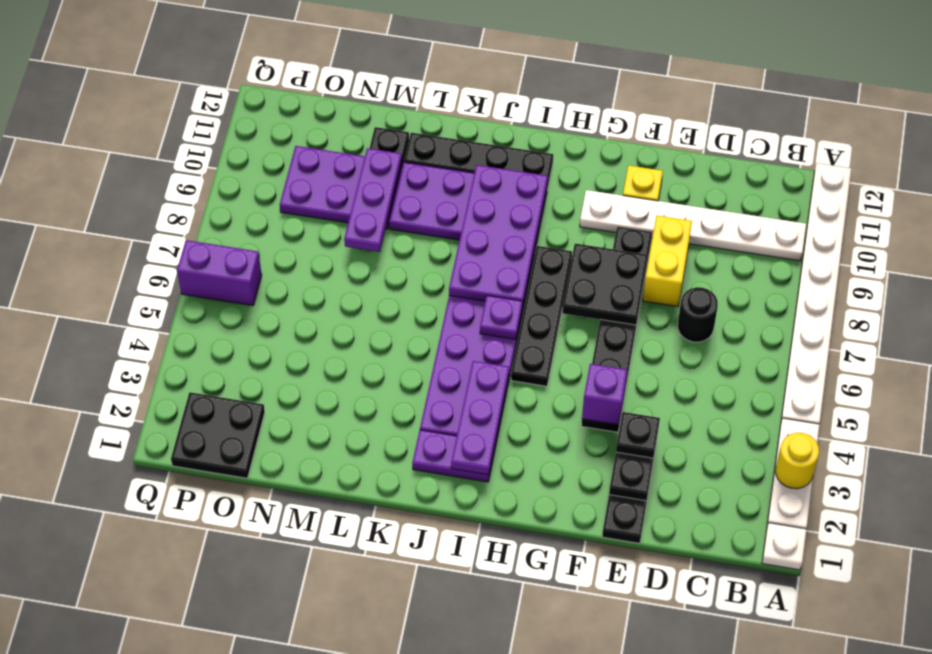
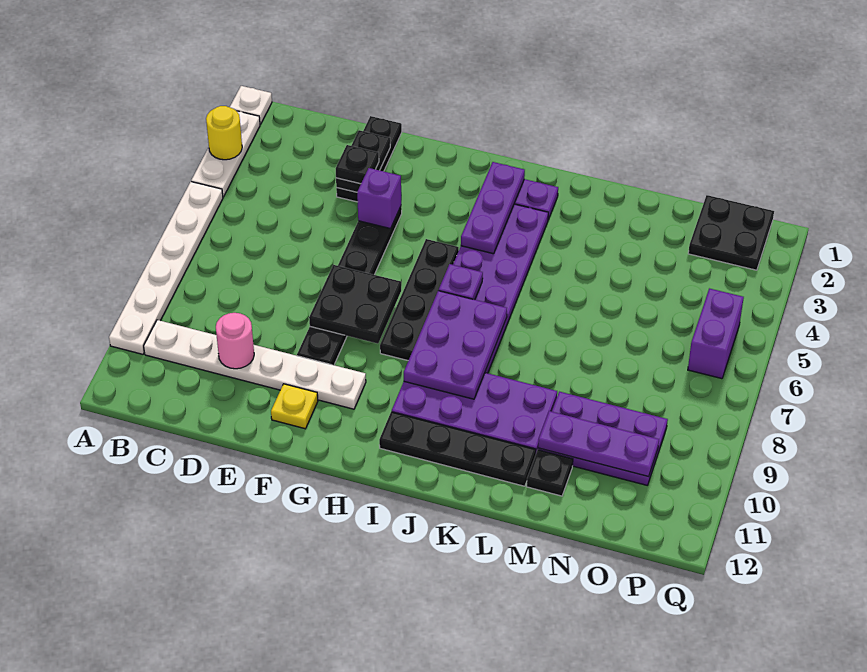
white plate A5:A12 level 1 -> white plate A5:A10 level 1
black round brick D7 level 1 -> none
none -> pink round brick D10 level 2
yellow brick E8:E9 level 1 -> none
purple plate I7:J10 level 2 -> purple plate I7:J9 level 2
purple plate M8:M10 level 2 -> purple plate M10:O10 level 2
purple brick P6:Q6 level 1 -> purple brick P5:P6 level 1

